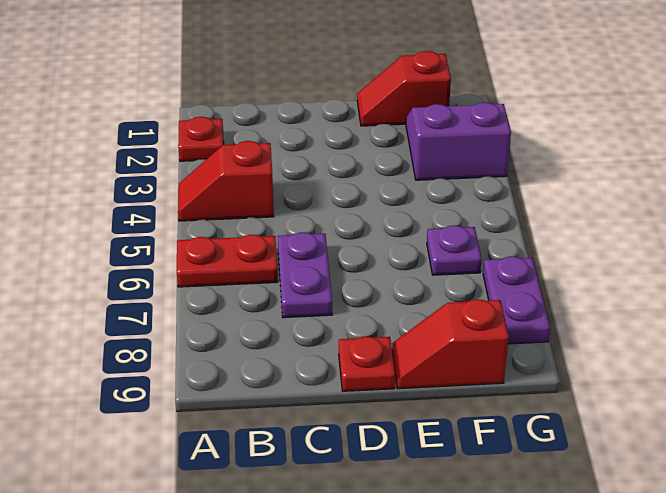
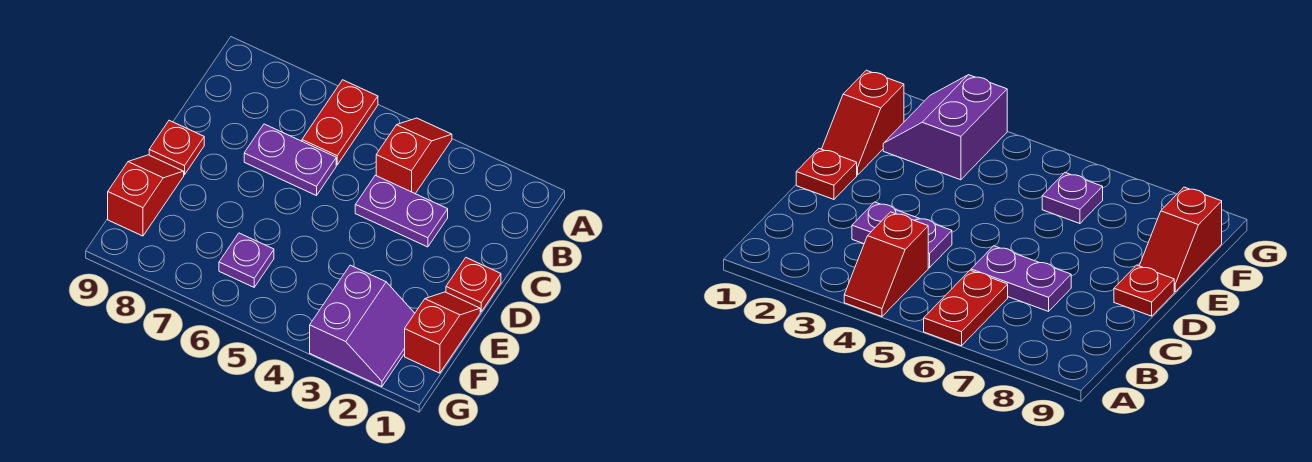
red plate A2 level 1 -> red plate D1 level 1
purple plate G7:G8 level 1 -> purple plate C3:C4 level 1

